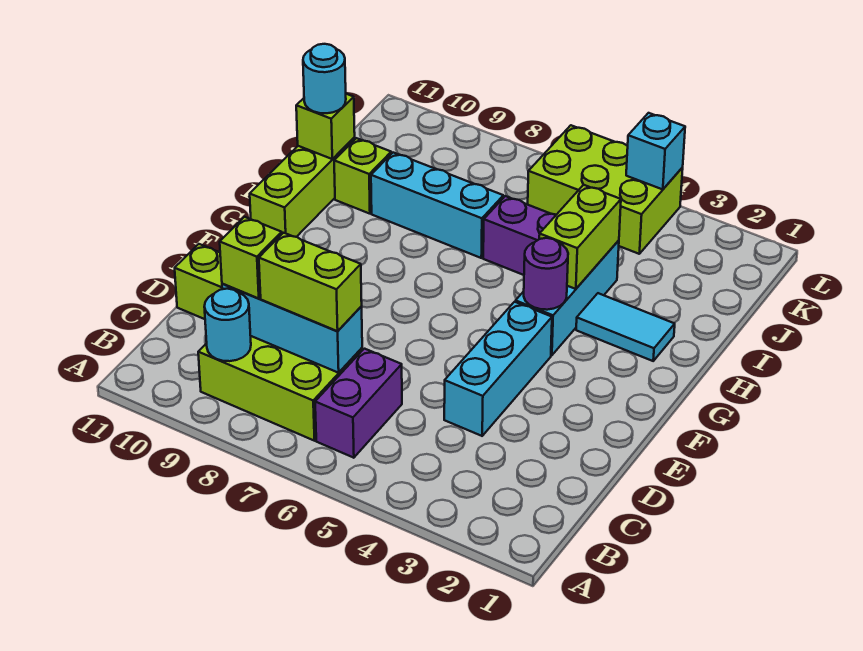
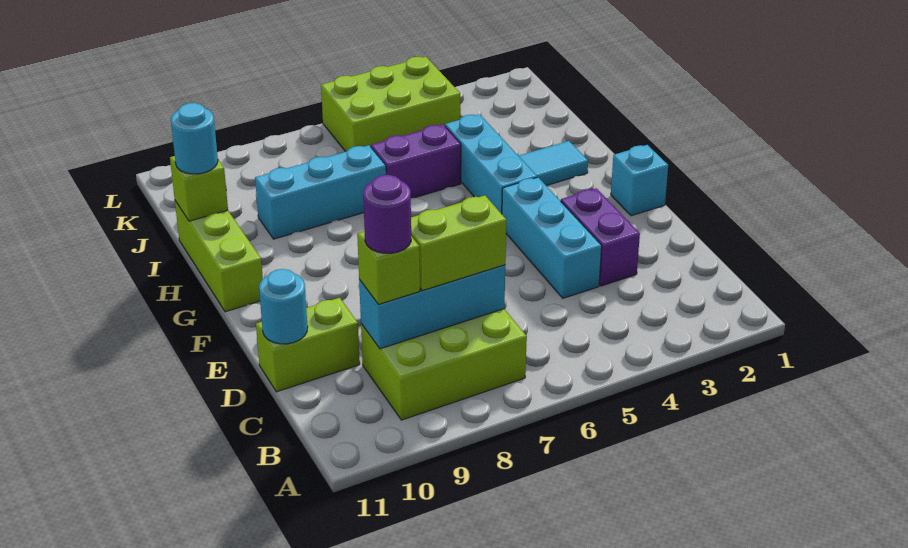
purple brick B6:C6 level 1 -> purple brick D3:E3 level 1
cyan round brick B9 level 2 -> cyan round brick D11 level 2
purple round brick G4 level 2 -> purple round brick C9 level 4
lime brick H4:I4 level 2 -> none
lime brick I10 level 1 -> none
cyan brick L4 level 2 -> cyan brick F1 level 1

